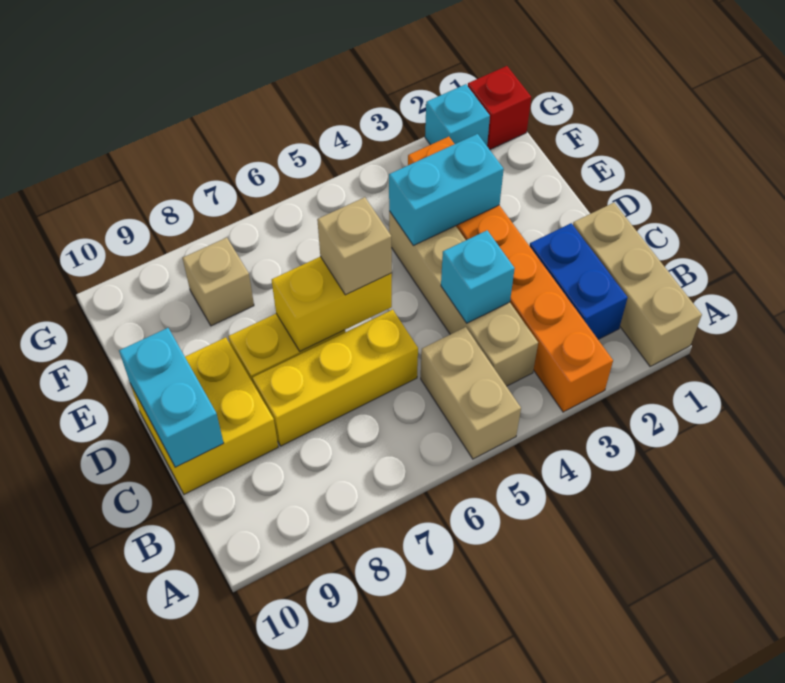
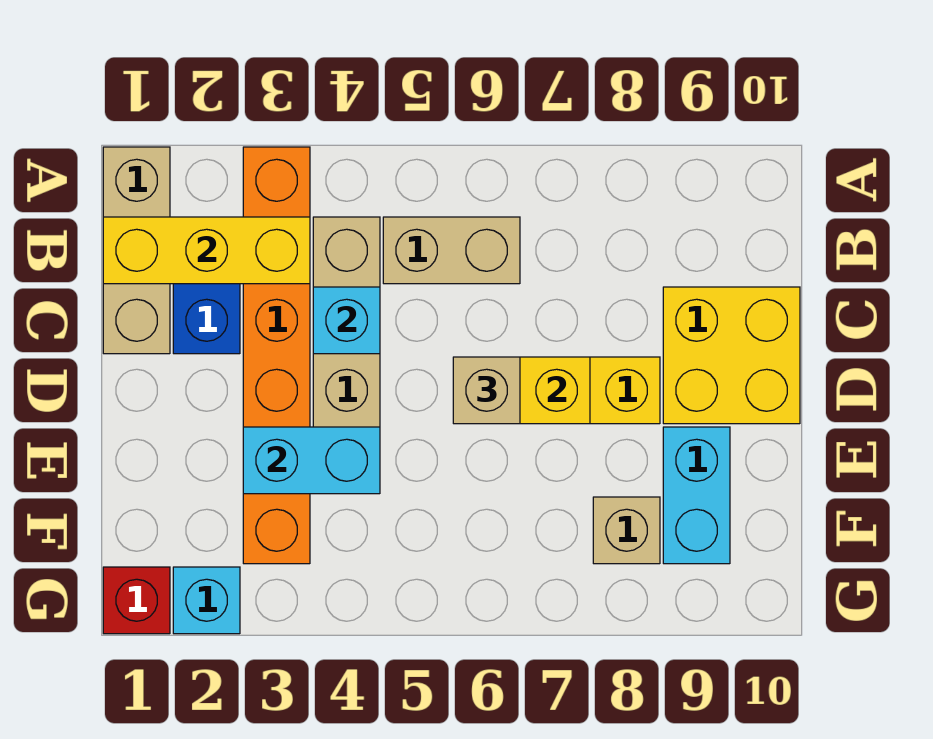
tan brick A5:B5 level 1 -> tan brick B5:B6 level 1
yellow brick C6:C8 level 1 -> yellow brick B1:B3 level 2
cyan brick C10:D10 level 2 -> cyan brick E9:F9 level 1

